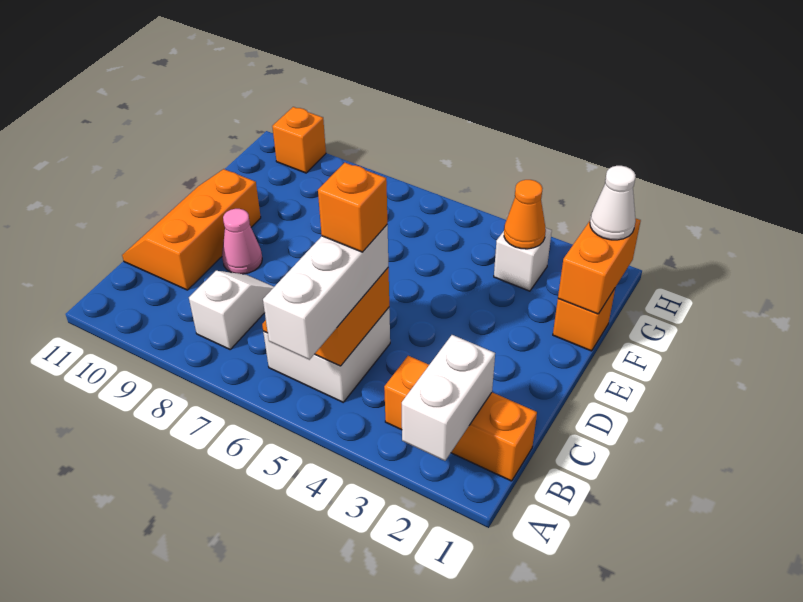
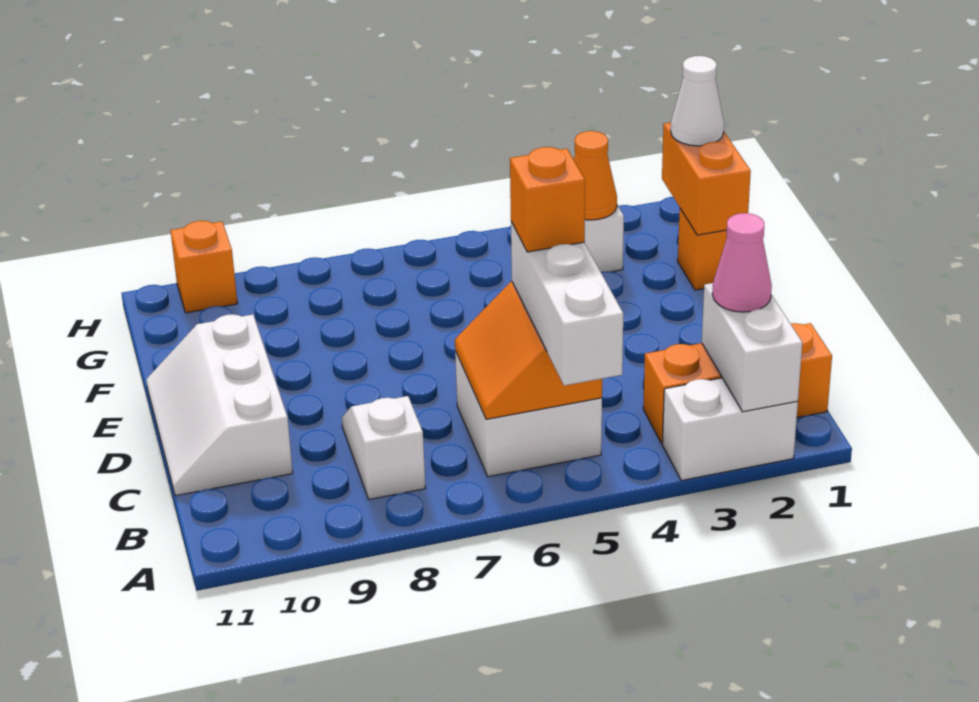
none -> white brick A2:A3 level 1
orange slope C10:E11 level 1 top 10 -> white slope C10:E11 level 1 top 10
pink cone D9 level 1 -> pink cone B2 level 3

